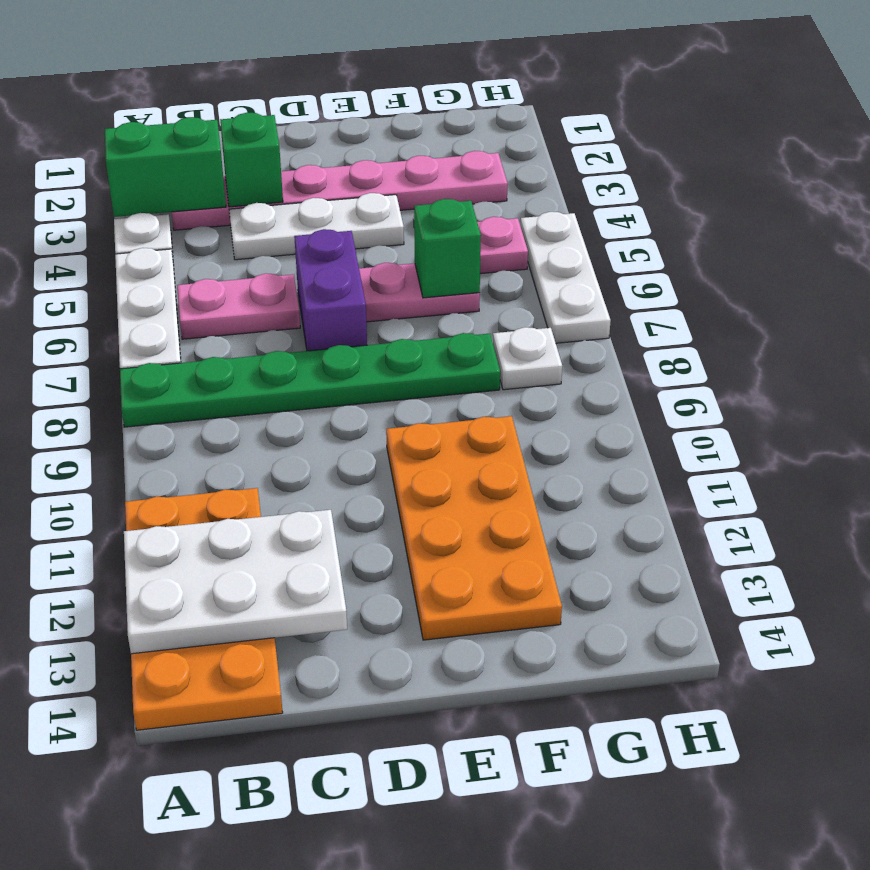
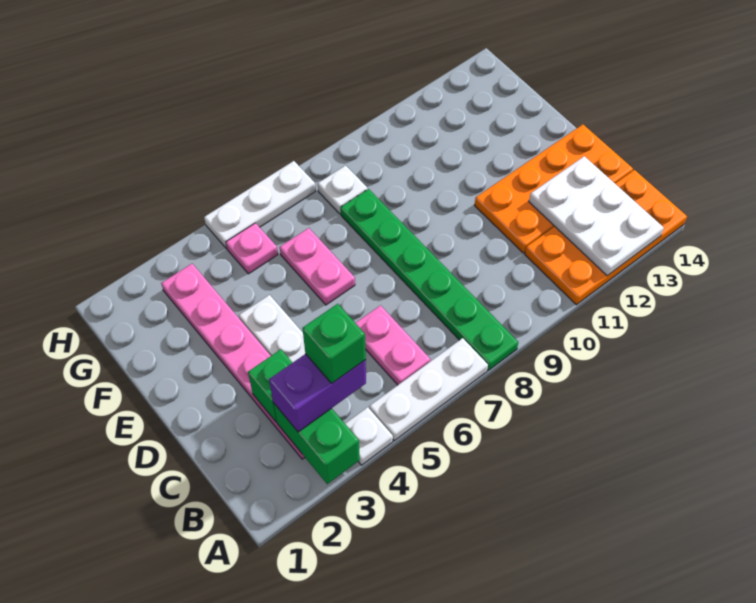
purple brick D6:D7 level 1 -> purple brick B3:B4 level 3
orange plate E10:F13 level 1 -> orange plate C11:D14 level 1
green brick F6 level 2 -> green brick B4 level 4

